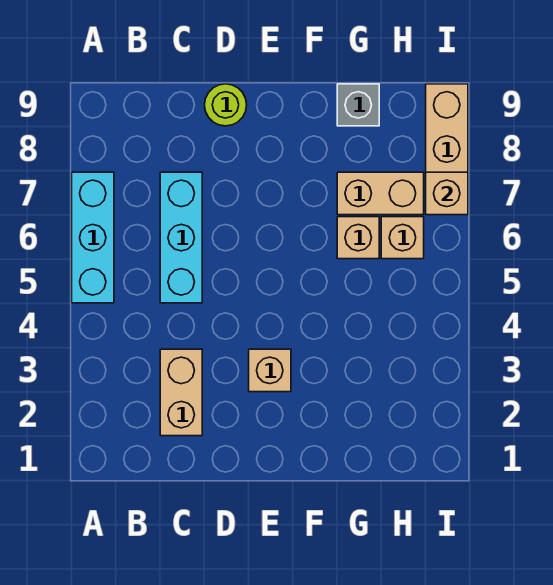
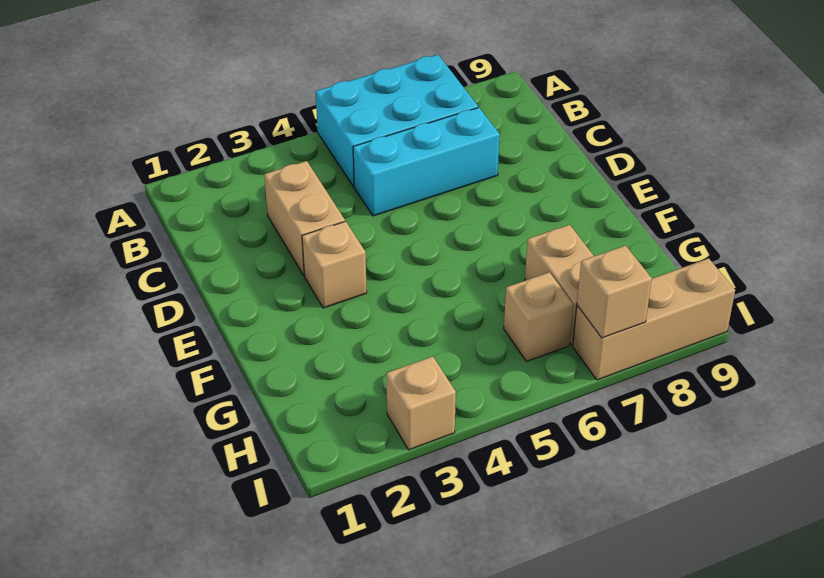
cyan brick A5:A7 level 1 -> cyan brick A5:B7 level 1
tan brick C2:C3 level 1 -> tan brick C3:D3 level 1
lime round brick D9 level 1 -> none
tan brick G6 level 1 -> tan brick I3 level 1
grey brick G9 level 1 -> none

